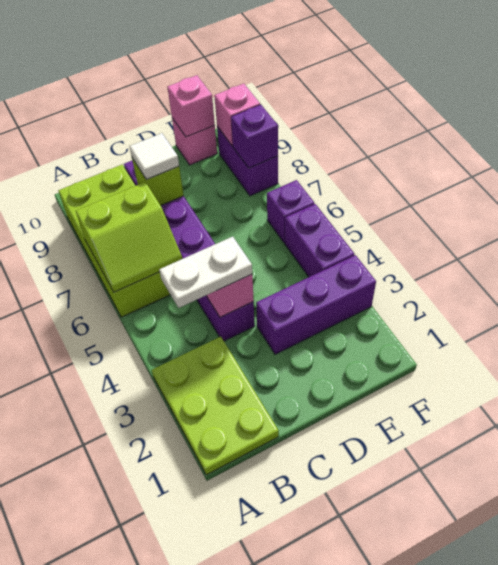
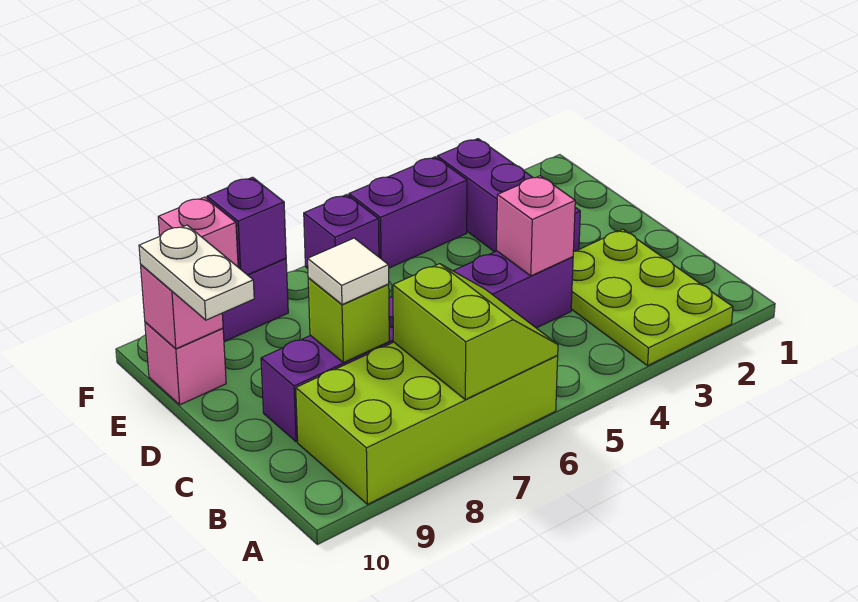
lime plate A1:B3 level 1 -> lime plate A2:C3 level 1
white plate B4:C4 level 3 -> white plate D10:E10 level 3

